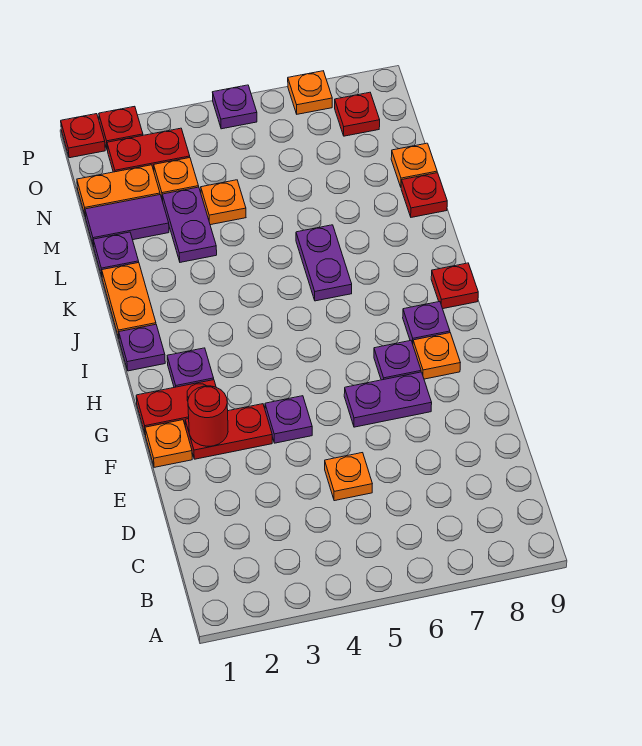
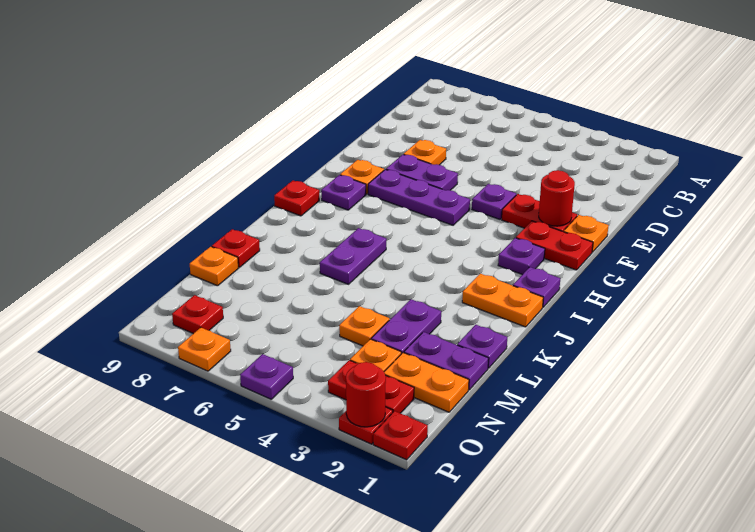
orange plate D5 level 1 -> orange plate E7 level 1
purple plate G7 level 1 -> purple plate G5:G7 level 1
orange plate J1:K1 level 1 -> orange plate J1:J2 level 1
purple tile M1:M2 level 1 -> purple plate M1:M2 level 1
none -> red round brick P2 level 2

